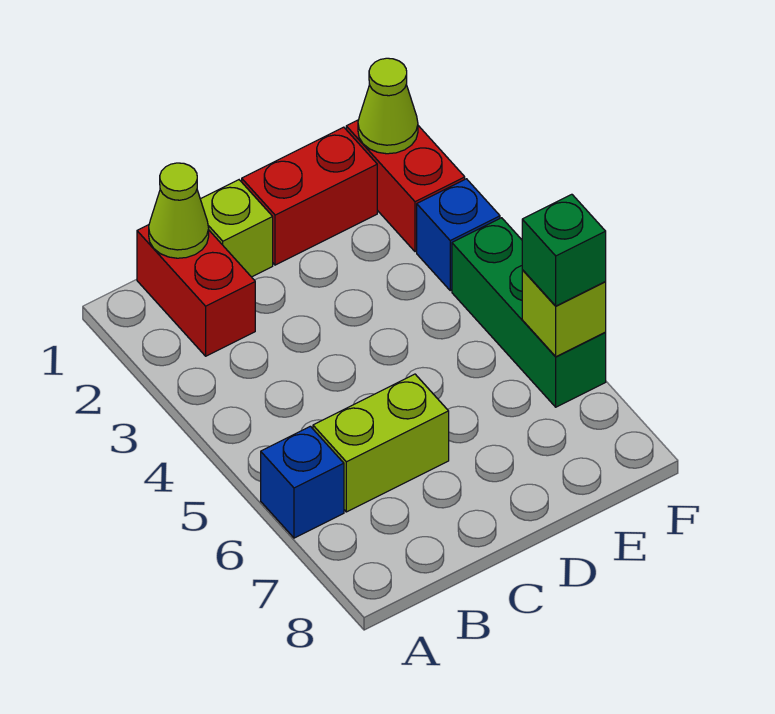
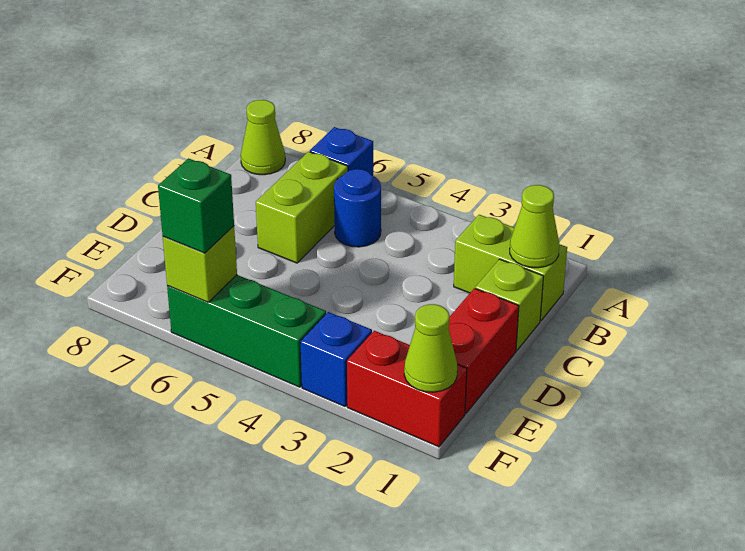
none -> lime cone A8 level 1
red brick B1:B2 level 1 -> lime brick B1:B2 level 1
none -> blue round brick B5 level 1

